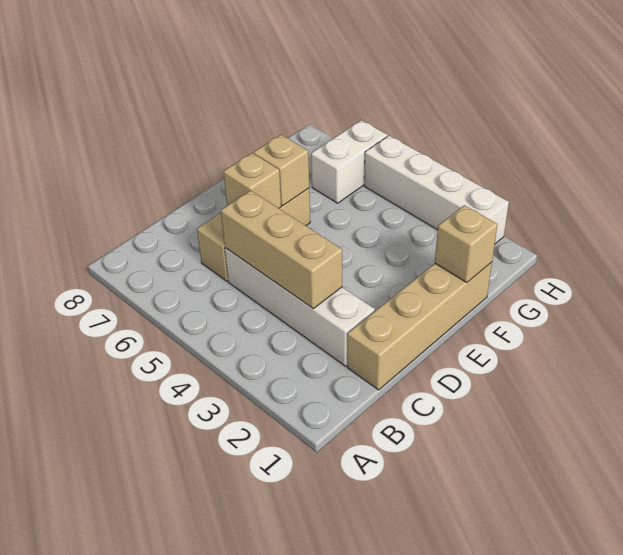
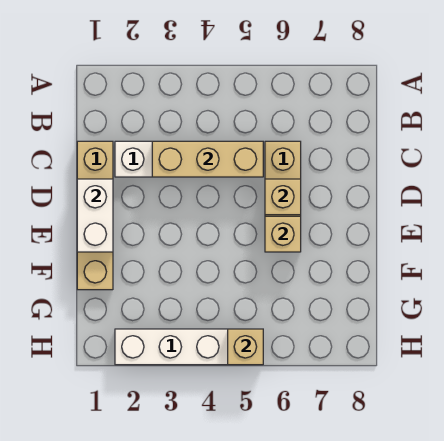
tan brick F1 level 2 -> tan brick H5 level 2
white brick G6:H6 level 1 -> white brick D1:E1 level 2

